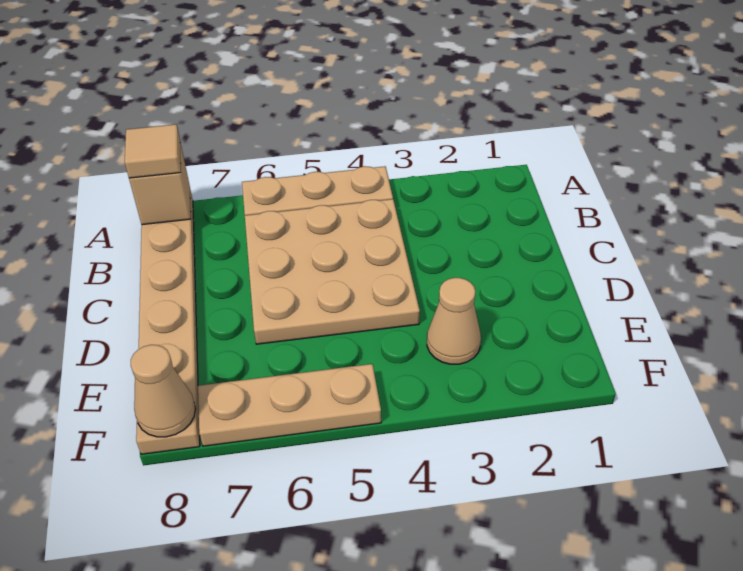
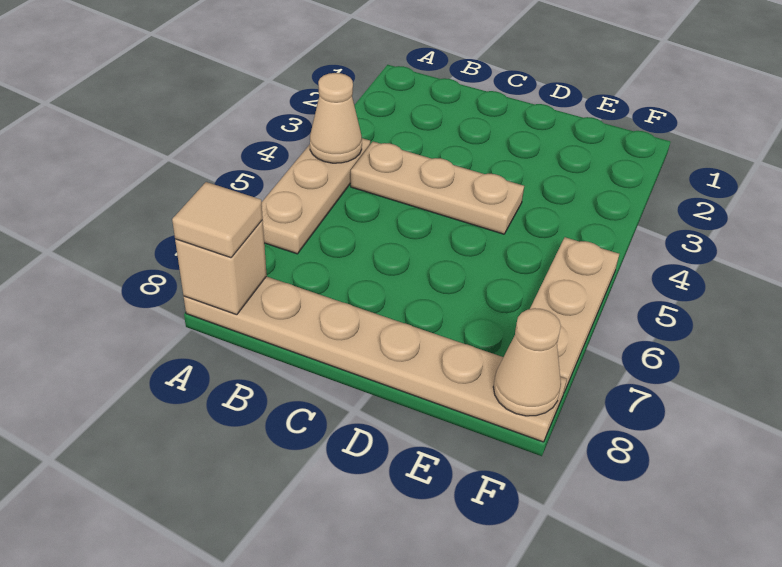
tan plate B4:D6 level 1 -> tan plate B4:D4 level 1
tan cone E3 level 1 -> tan cone A4 level 2

